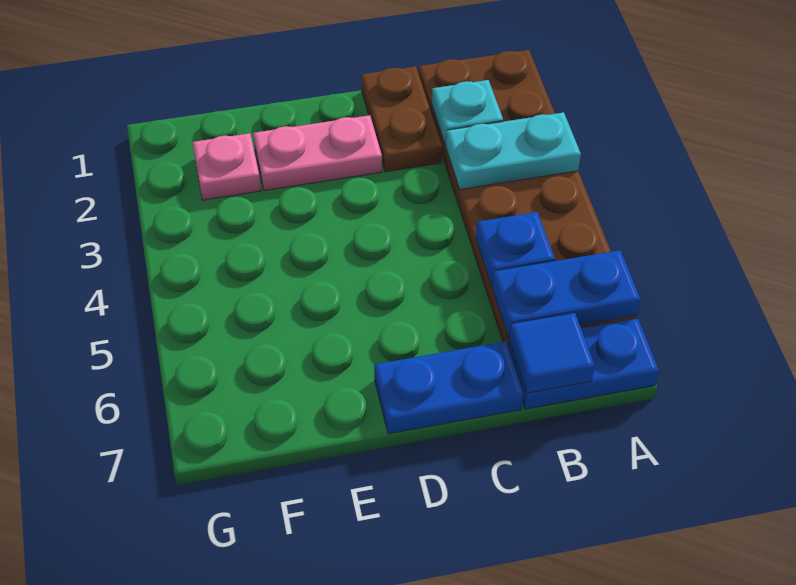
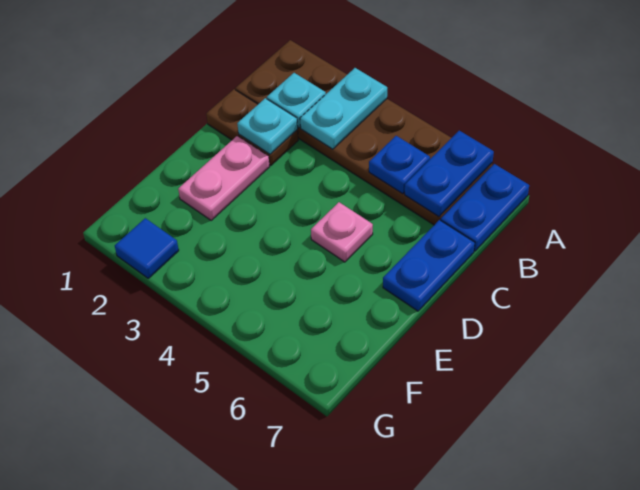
blue tile B7 level 2 -> blue tile G2 level 1
none -> cyan plate C2 level 2
pink plate F2 level 1 -> pink plate D5 level 1

